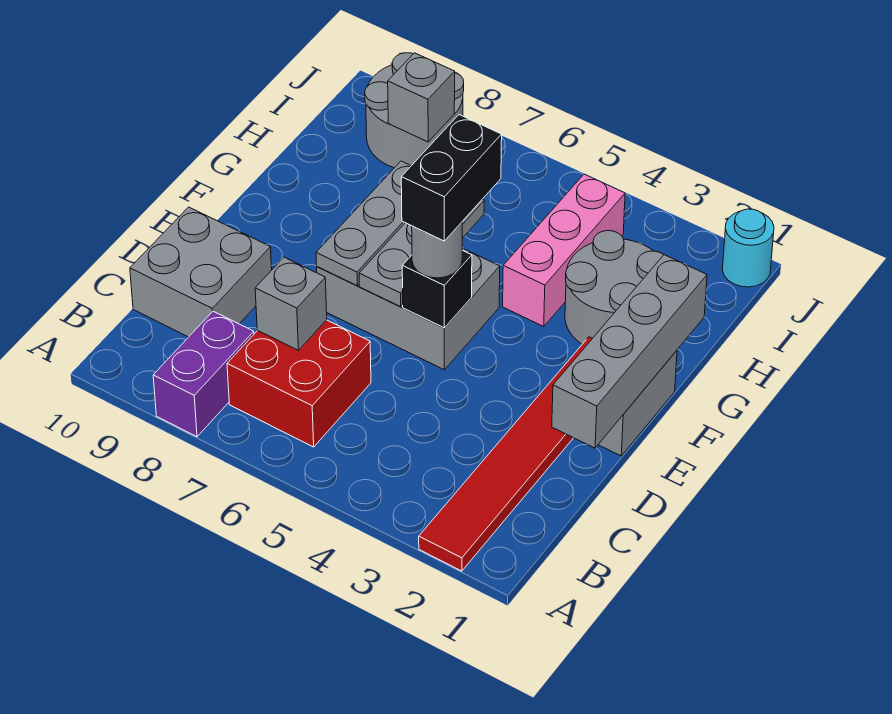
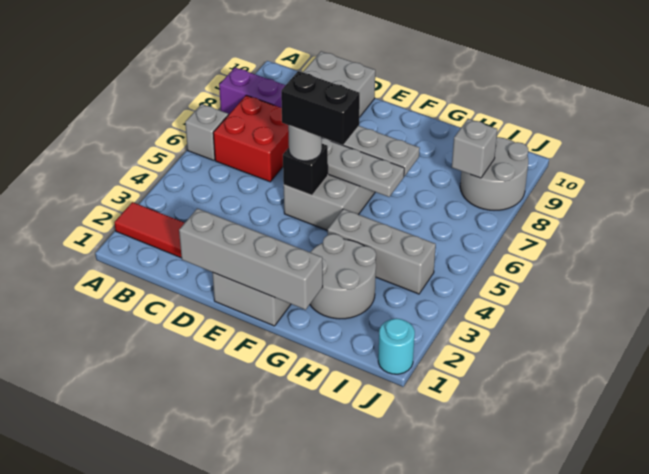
grey brick C7 level 2 -> grey brick A6 level 1
pink brick G4:I4 level 1 -> grey brick G4:I4 level 1

